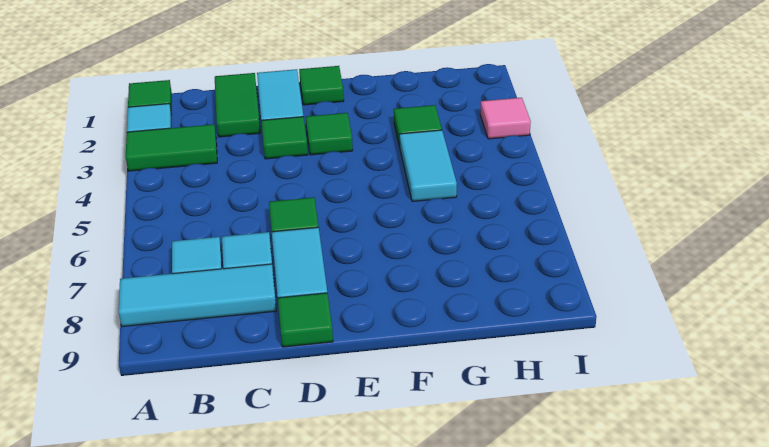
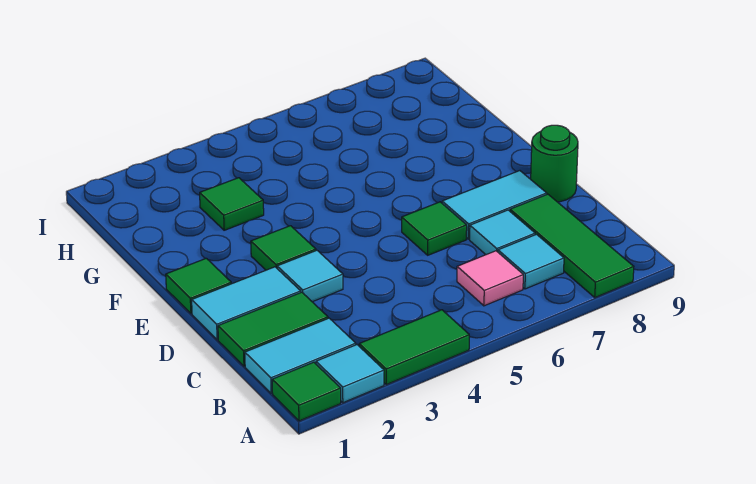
green tile A3:B3 level 1 -> green tile A3:A4 level 1
cyan tile A8:C8 level 1 -> green tile A8:C8 level 1
green tile D3 level 1 -> cyan tile D3 level 1
green tile D9 level 1 -> green round brick D9 level 1
cyan tile G4:G5 level 1 -> cyan tile B1:B2 level 1
pink tile I3 level 1 -> pink tile B6 level 1

